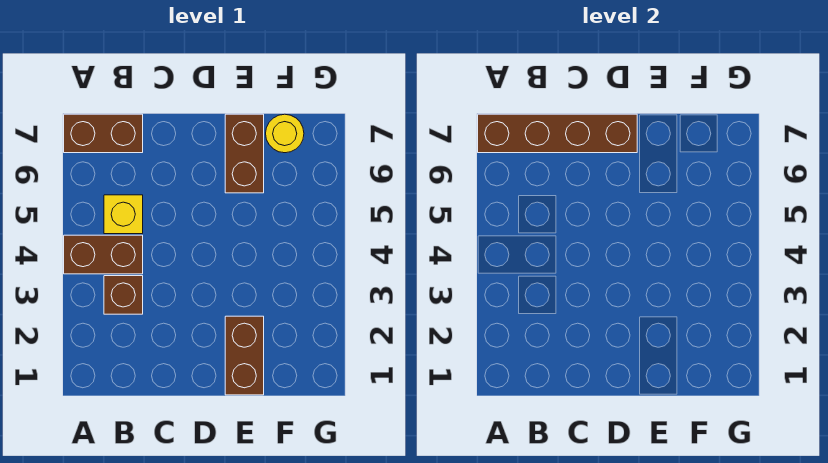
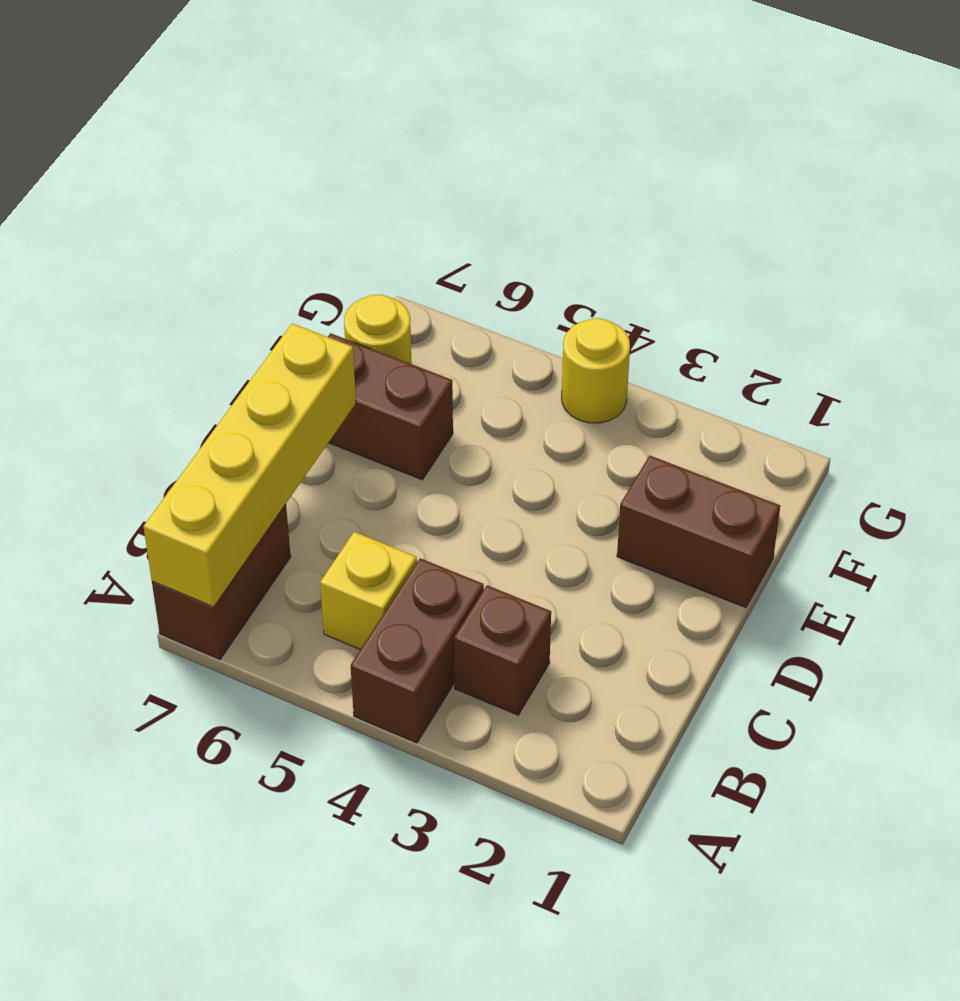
brown brick A7:D7 level 2 -> yellow brick A7:D7 level 2
none -> yellow round brick G4 level 1

